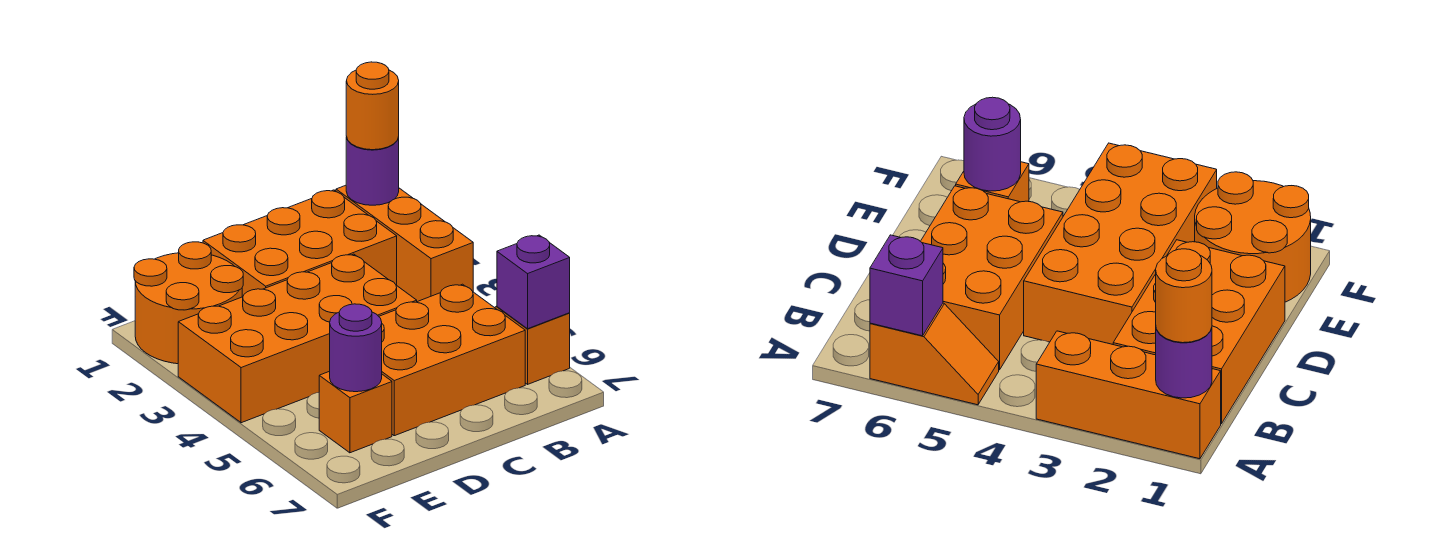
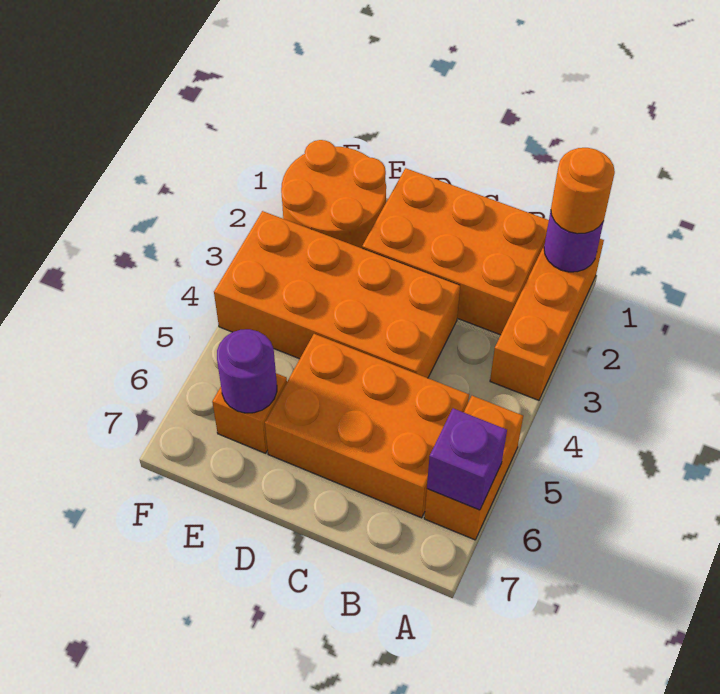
orange slope A5:A6 level 1 top 6 -> orange brick A5:A6 level 1

